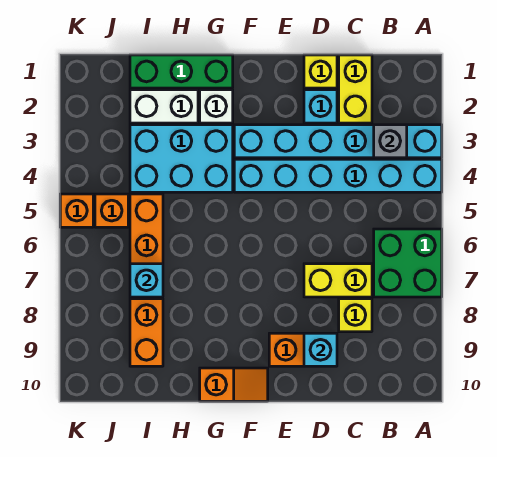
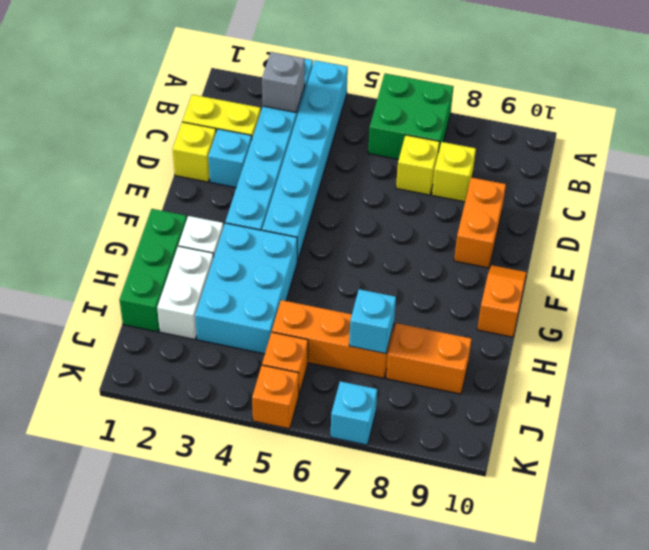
yellow brick C7:D7 level 1 -> yellow brick C7 level 1
cyan brick D9 level 2 -> cyan brick K7 level 1

